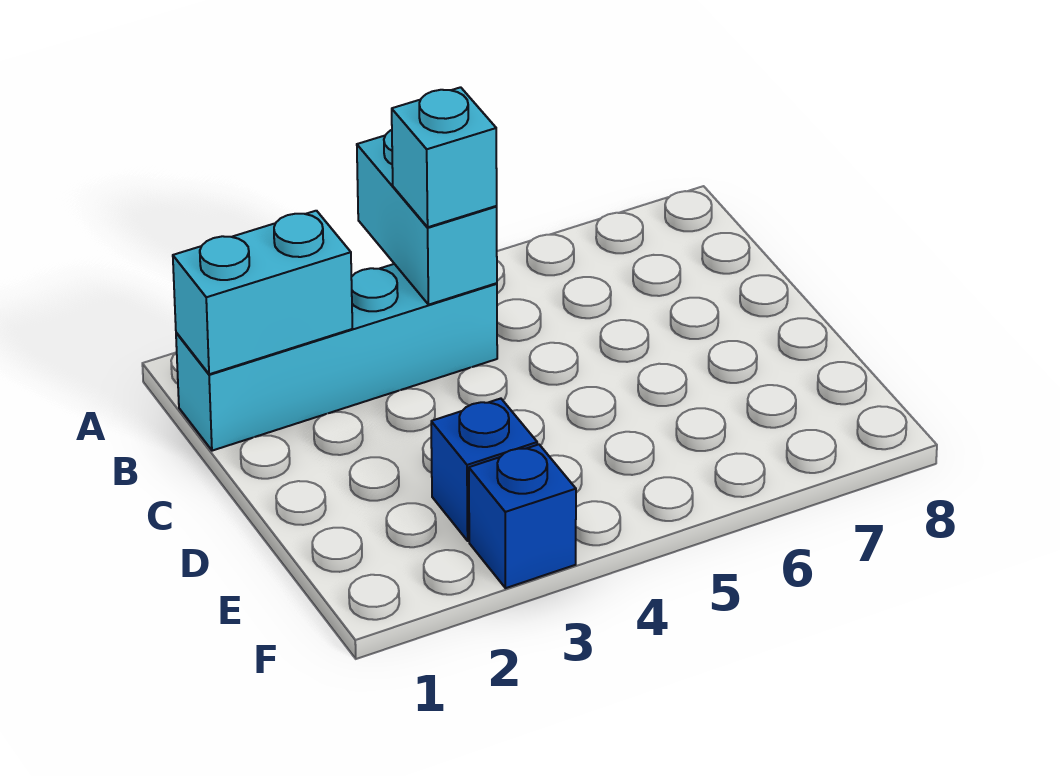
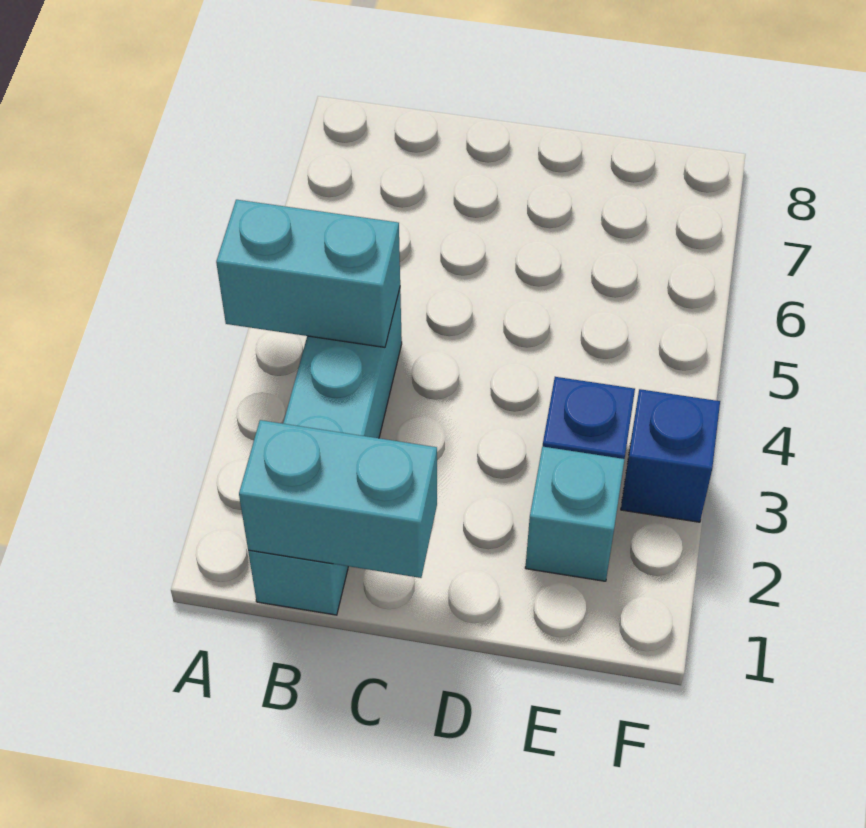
cyan brick B1:B2 level 2 -> cyan brick B1:C1 level 2
cyan brick B4 level 3 -> cyan brick E2 level 1

